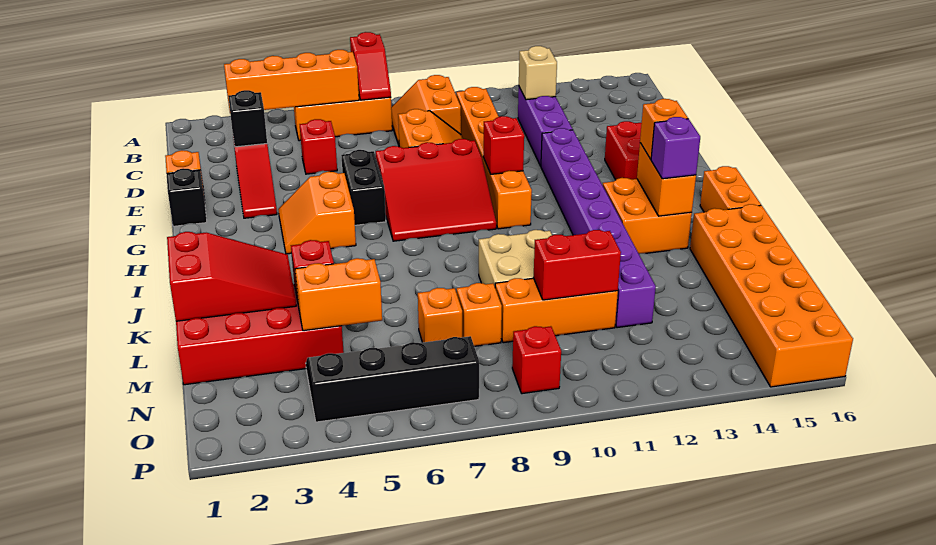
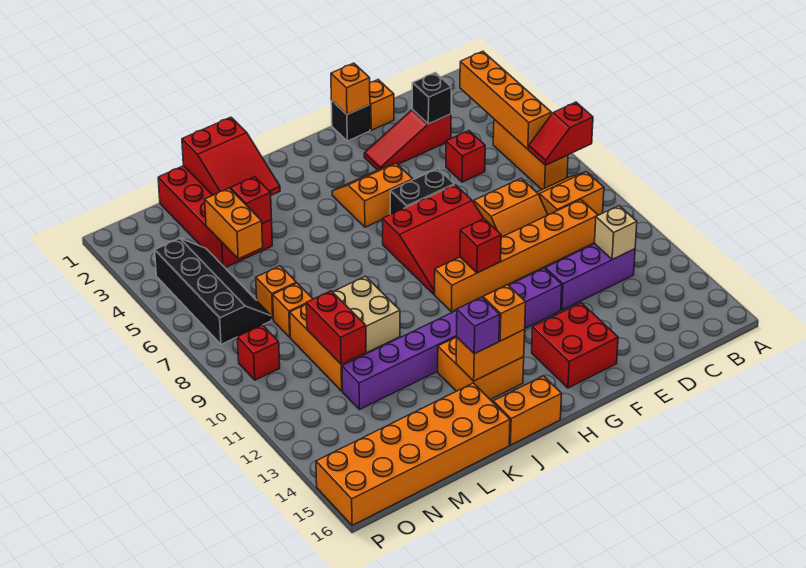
none -> orange brick F1 level 2
red slope F7:H9 level 1 top F -> red slope F7:H9 level 1 top 7

